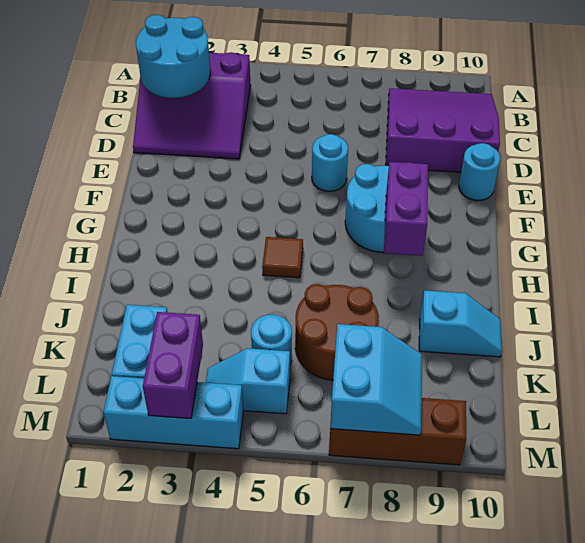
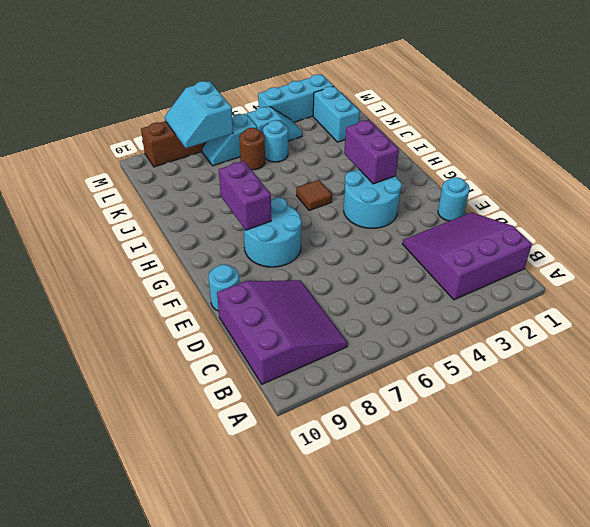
cyan round brick B1:C2 level 2 -> cyan round brick F3:G4 level 1
purple slope B8:D10 level 1 top D -> purple slope B8:D10 level 1 top 10
cyan round brick E6 level 1 -> cyan round brick E1 level 1
brown round brick J6:K7 level 1 -> brown round brick K6 level 1
cyan slope J9:J10 level 1 top 9 -> cyan slope L6:L7 level 1 top 6
purple brick L3:M3 level 2 -> purple brick G3:H3 level 2

